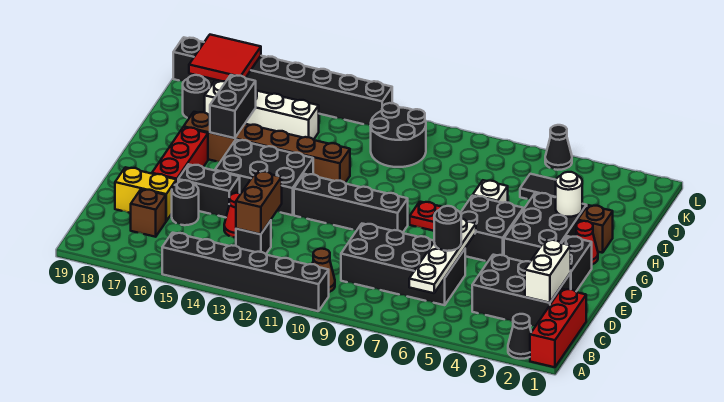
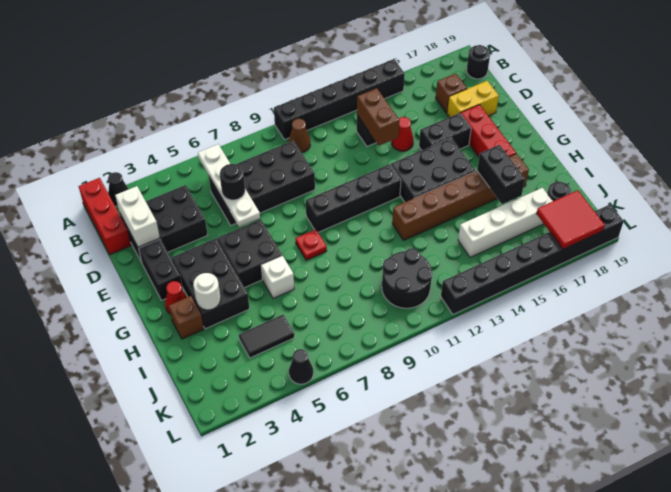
black round brick D16 level 1 -> black round brick B19 level 1

